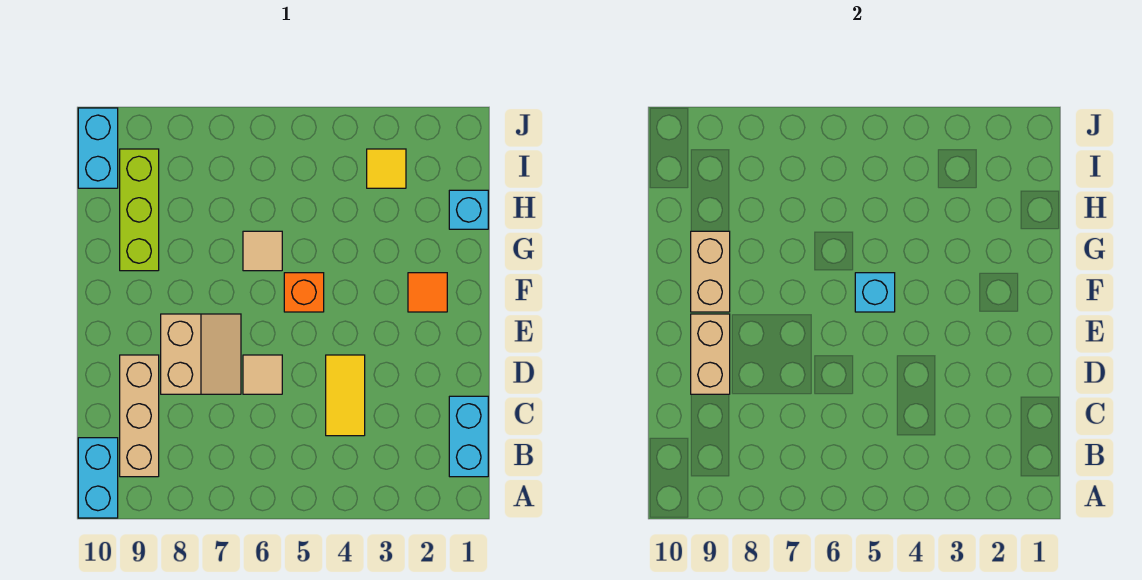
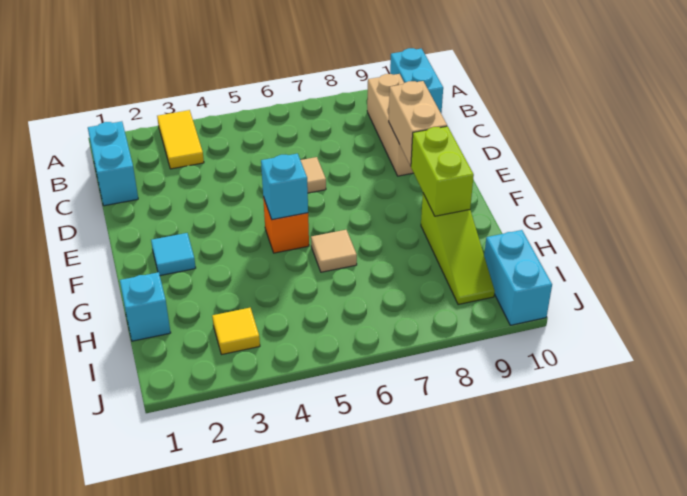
yellow tile C4:D4 level 1 -> yellow tile A3:B3 level 1
tan slope D7:E8 level 1 top 8 -> none
orange tile F2 level 1 -> cyan tile F2 level 1
tan brick F9:G9 level 2 -> lime brick F9:G9 level 2
lime brick G9:I9 level 1 -> lime slope G9:I9 level 1 top G

